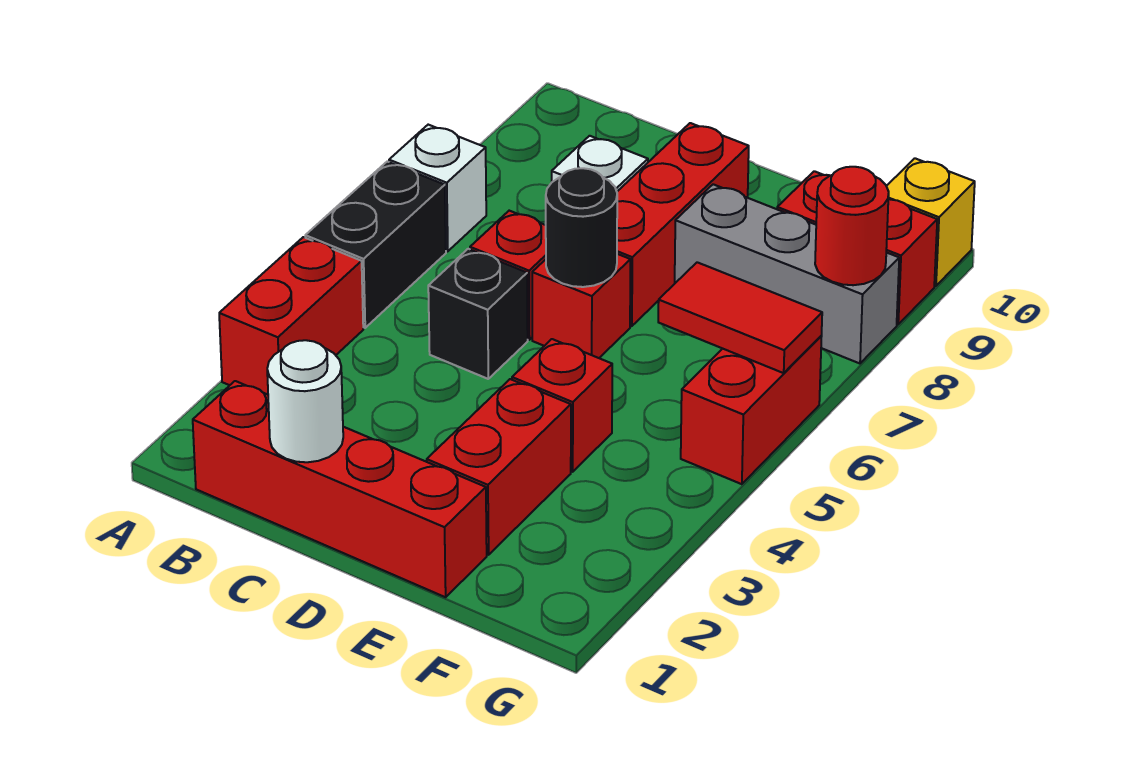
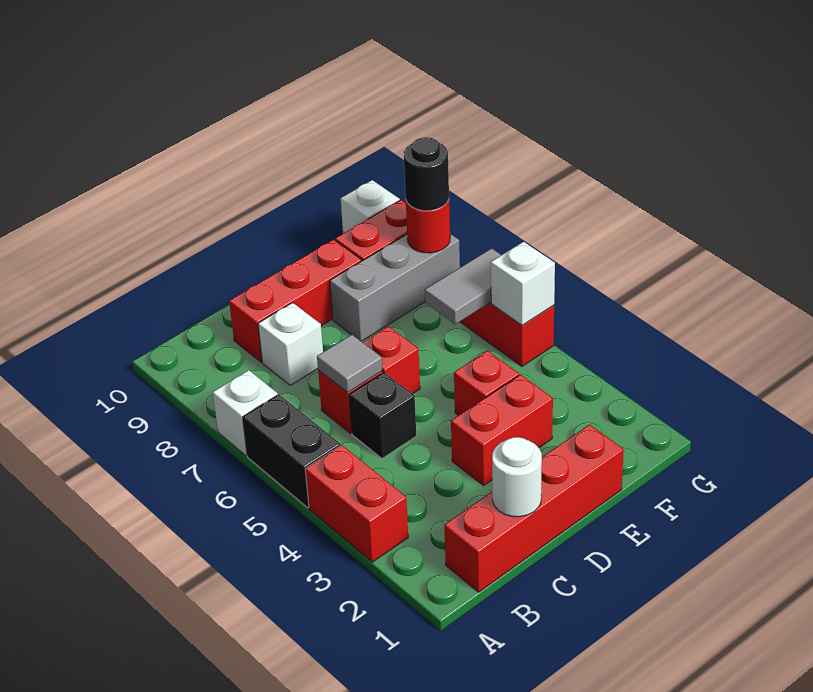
none -> grey tile C6 level 2
black round brick D6 level 2 -> black round brick G8 level 3
red brick D7:D9 level 1 -> red brick C9:E9 level 1
red brick E2:E3 level 1 -> red brick D3:E3 level 1
red tile F6:G6 level 2 -> grey tile F6:G6 level 2
none -> white brick G5 level 2
yellow brick G10 level 1 -> white brick G10 level 1

